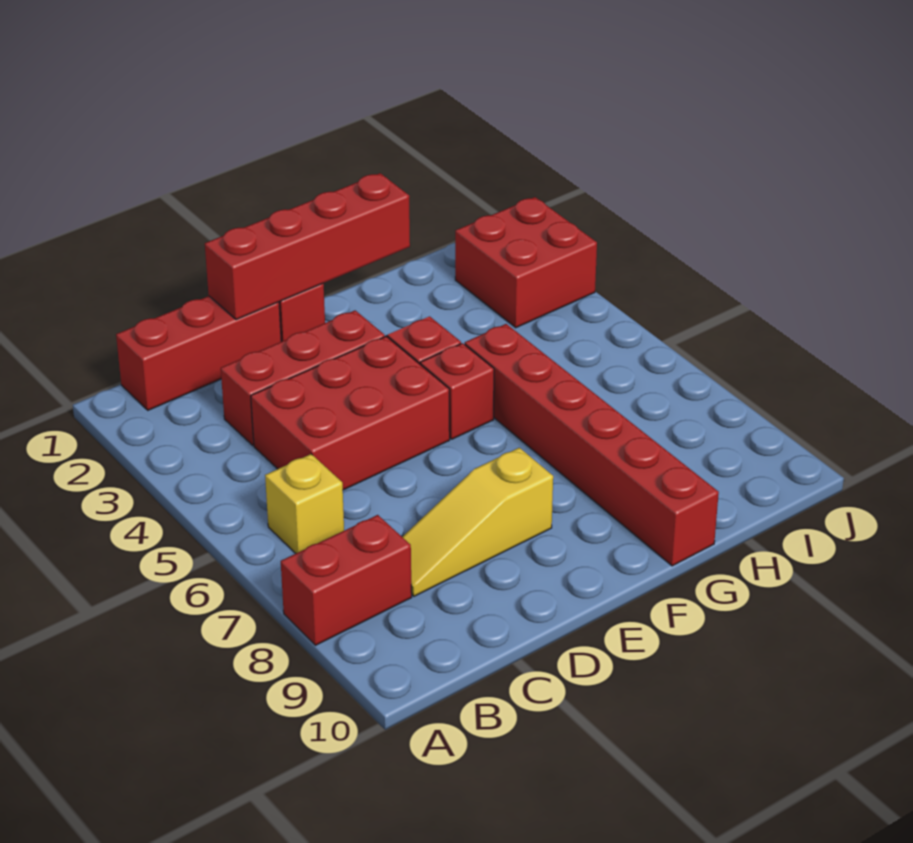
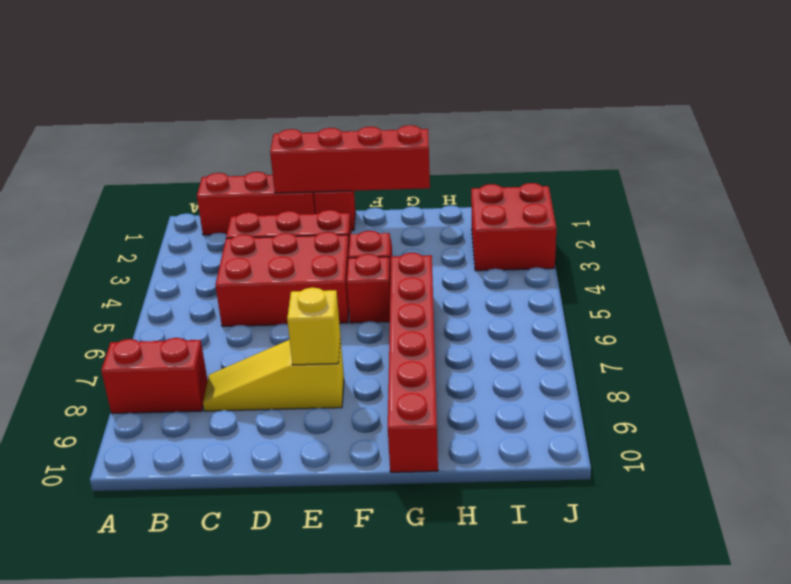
yellow brick B6 level 1 -> yellow brick E8 level 2

